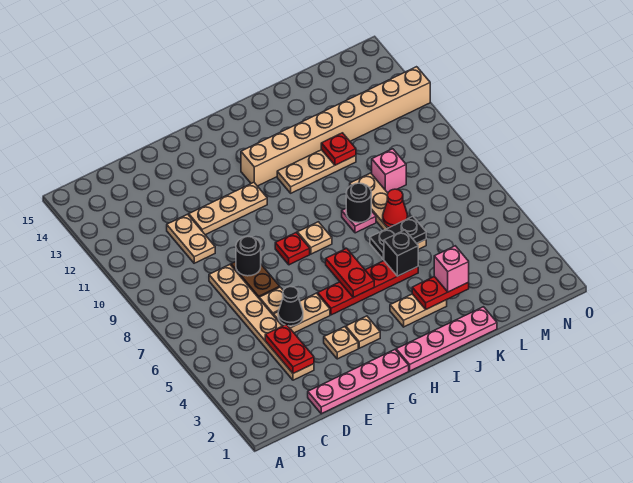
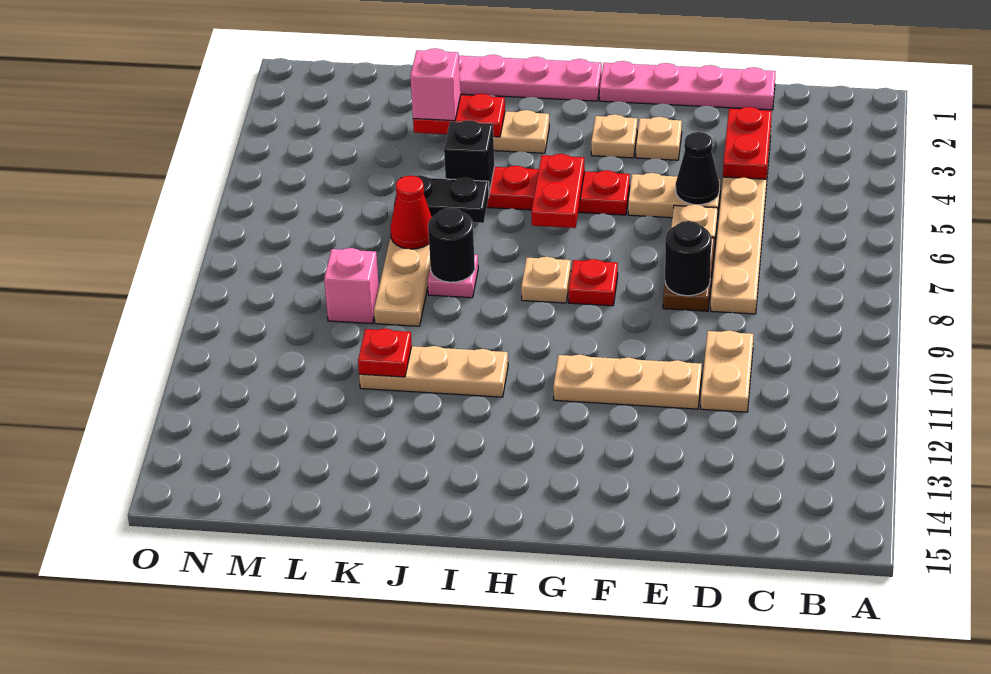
tan brick H12:O12 level 1 -> none

